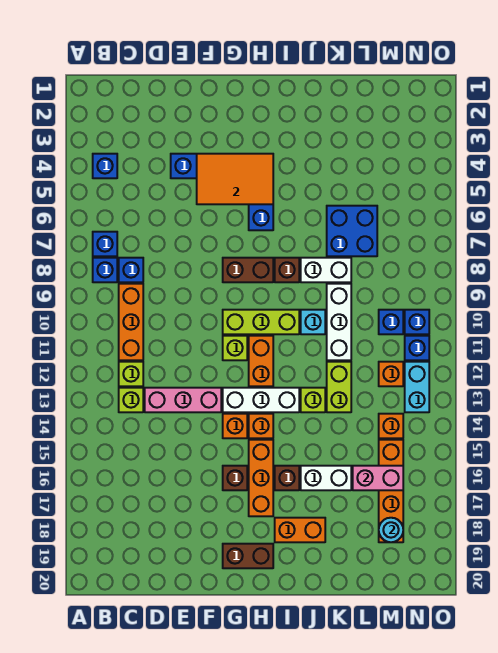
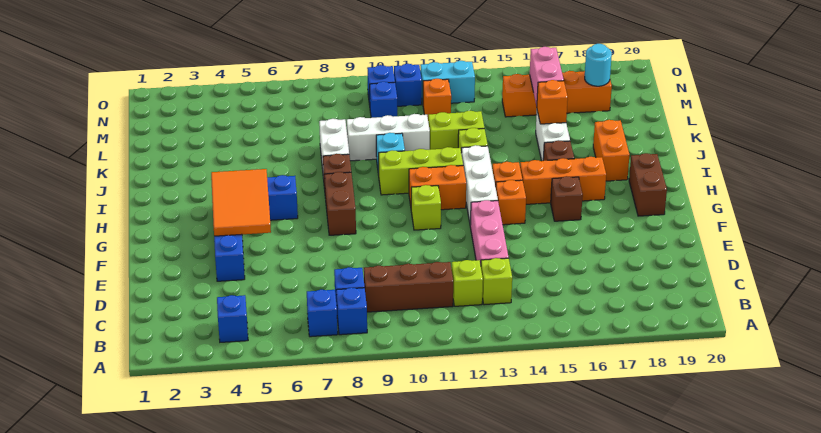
orange brick C9:C11 level 1 -> brown brick C9:C11 level 1
lime brick G10:I10 level 1 -> lime brick I10:I12 level 1
blue brick K6:L7 level 1 -> none
orange brick M14 level 1 -> orange brick K16 level 2

